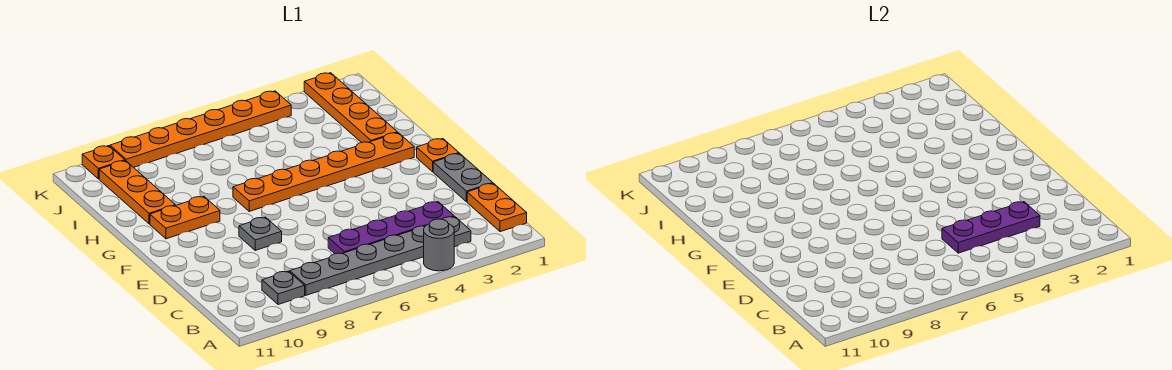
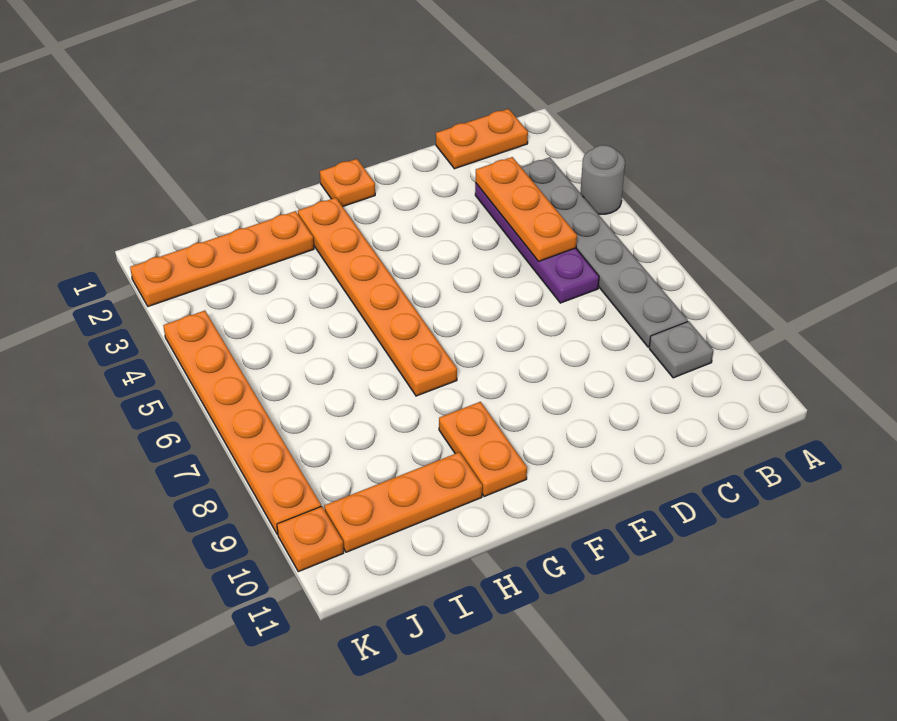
purple plate C3:C5 level 2 -> orange plate C3:C5 level 2
grey plate D1:E1 level 1 -> none
grey plate E8 level 1 -> none

